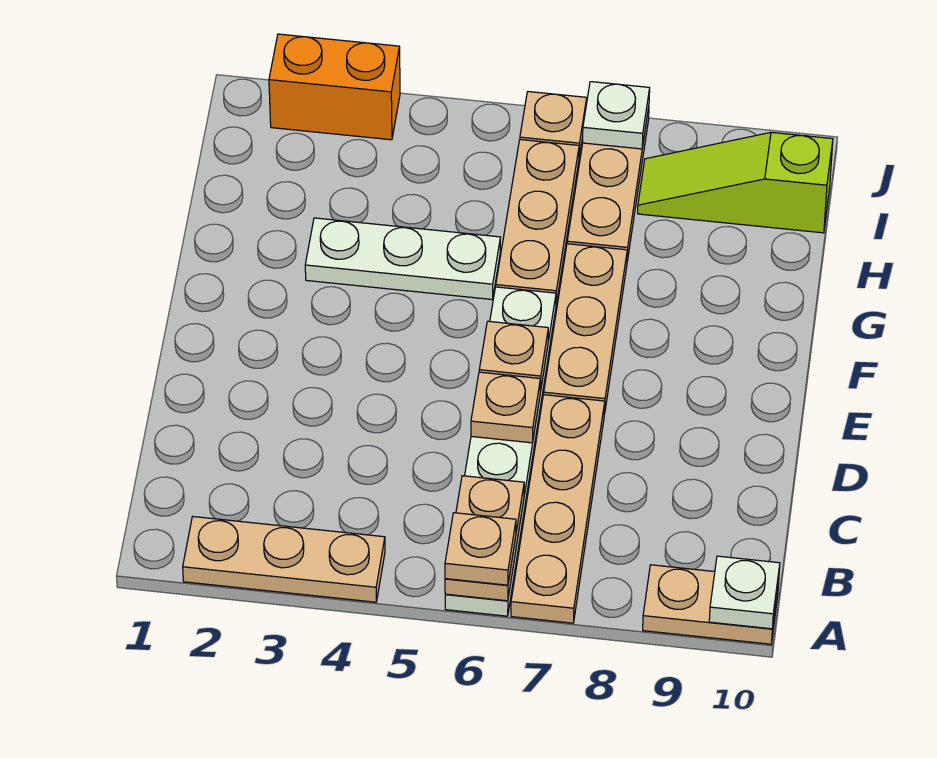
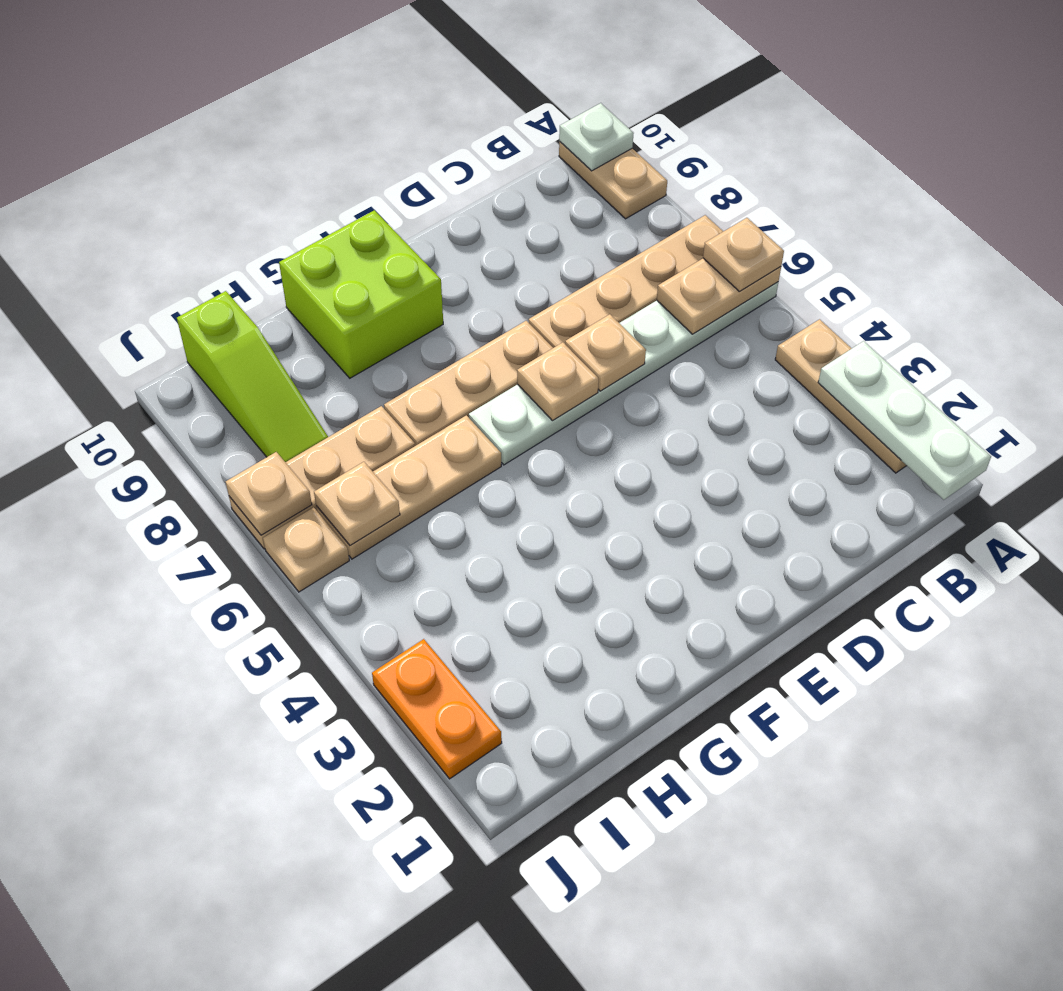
none -> lime brick F9:G10 level 1
white plate G3:G5 level 1 -> white plate A1:A3 level 2
none -> tan plate I6 level 2
orange brick J2:J3 level 1 -> orange plate J2:J3 level 1
white plate J7 level 2 -> tan plate J7 level 2

